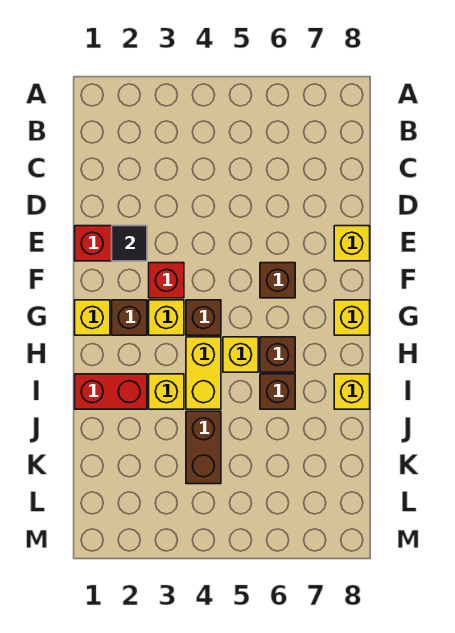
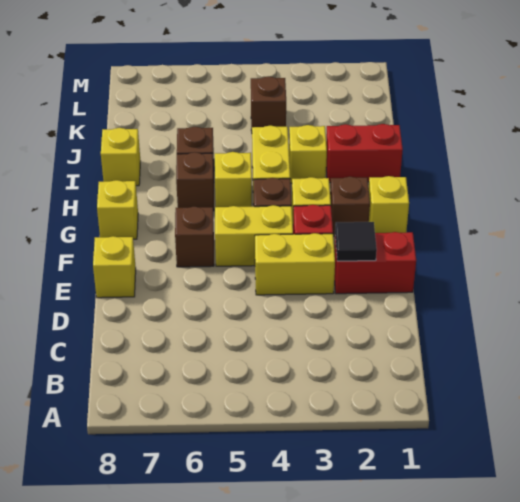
none -> yellow brick E3:E4 level 1
none -> yellow brick F4:F5 level 1
brown brick J4:K4 level 1 -> brown brick K4 level 1

